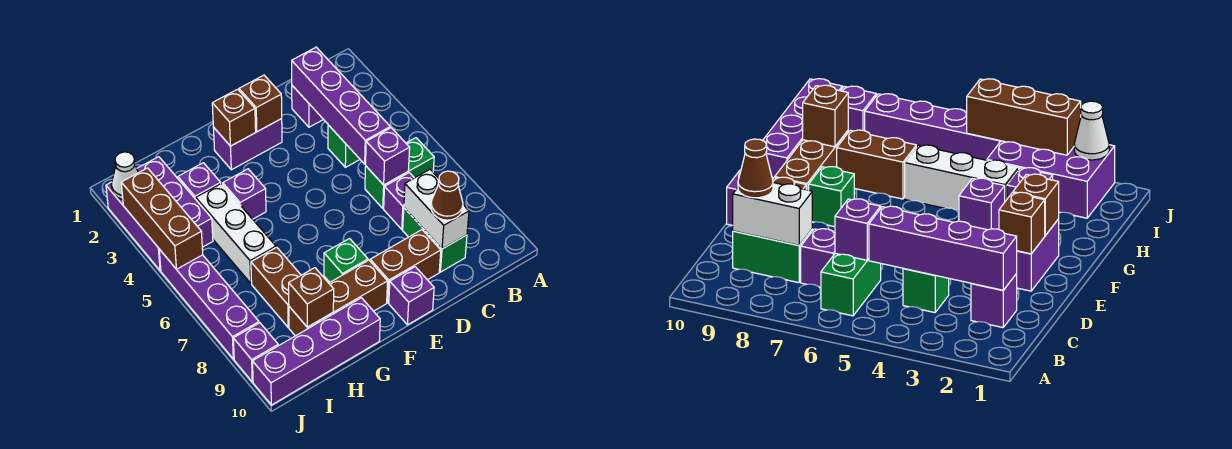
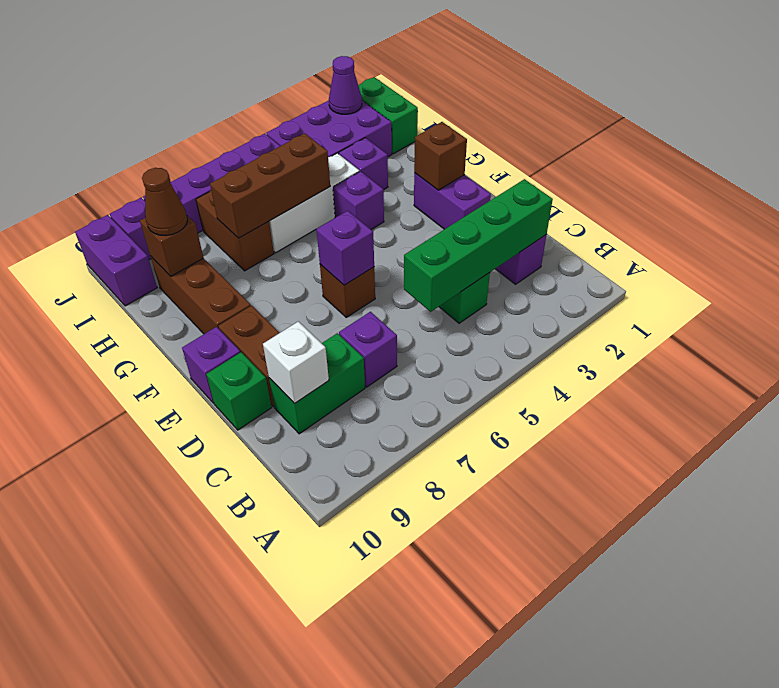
green brick B6:C6 level 1 -> green brick I1:J1 level 1
purple brick C2:C5 level 2 -> green brick C2:C5 level 2
purple brick C6 level 2 -> purple brick E6 level 2
white brick C8:C9 level 2 -> white brick C9 level 2
brown cone C9 level 3 -> brown cone H9 level 3
brown brick E2 level 2 -> brown brick E6 level 1
green brick F8 level 1 -> green brick D10 level 1
purple brick G10:J10 level 1 -> purple brick I10:J10 level 1
brown brick H7:H8 level 1 -> brown brick H7:I7 level 1
white cone J2 level 2 -> purple cone J2 level 2
brown brick J3:J5 level 2 -> brown brick H5:H7 level 2

